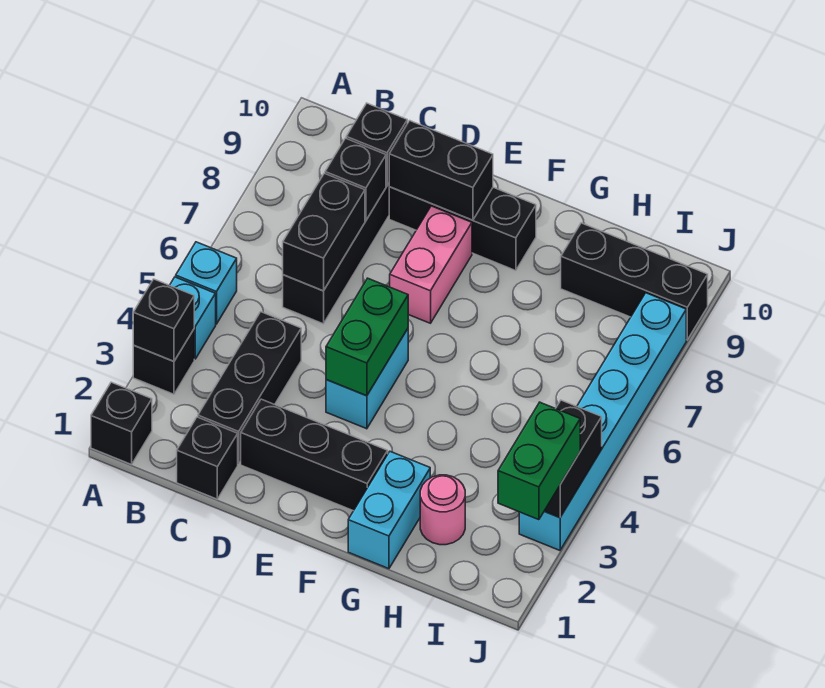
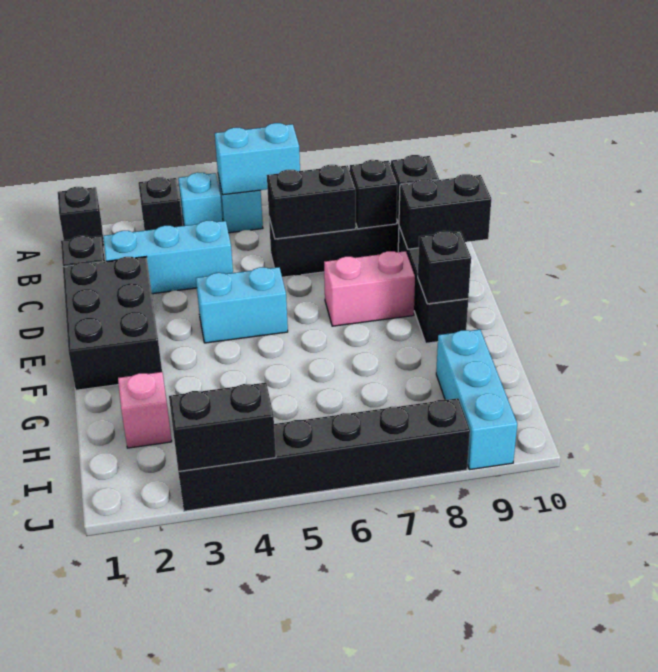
black brick A3 level 2 -> black brick F9 level 2
black brick C2:C4 level 1 -> cyan brick C2:C4 level 1
black brick D2:F2 level 1 -> black brick D1:F2 level 1
black brick D9:E9 level 2 -> black brick D9:D10 level 2
green brick E4:E5 level 2 -> none
cyan brick G1:G2 level 1 -> cyan brick A5:A6 level 2
pink round brick H2 level 1 -> pink brick H2 level 1
black brick H9:J9 level 1 -> cyan brick H9:J9 level 1
green brick J2:J3 level 3 -> none
cyan brick J3:J8 level 1 -> black brick J3:J8 level 1

